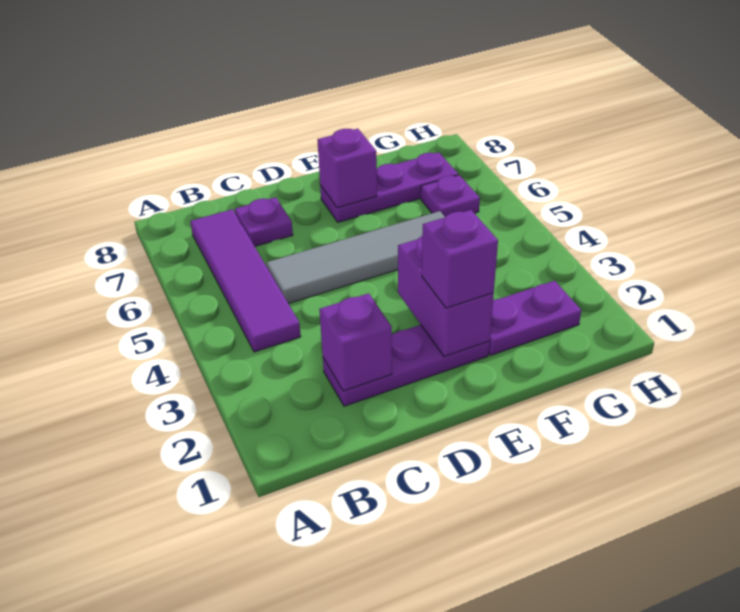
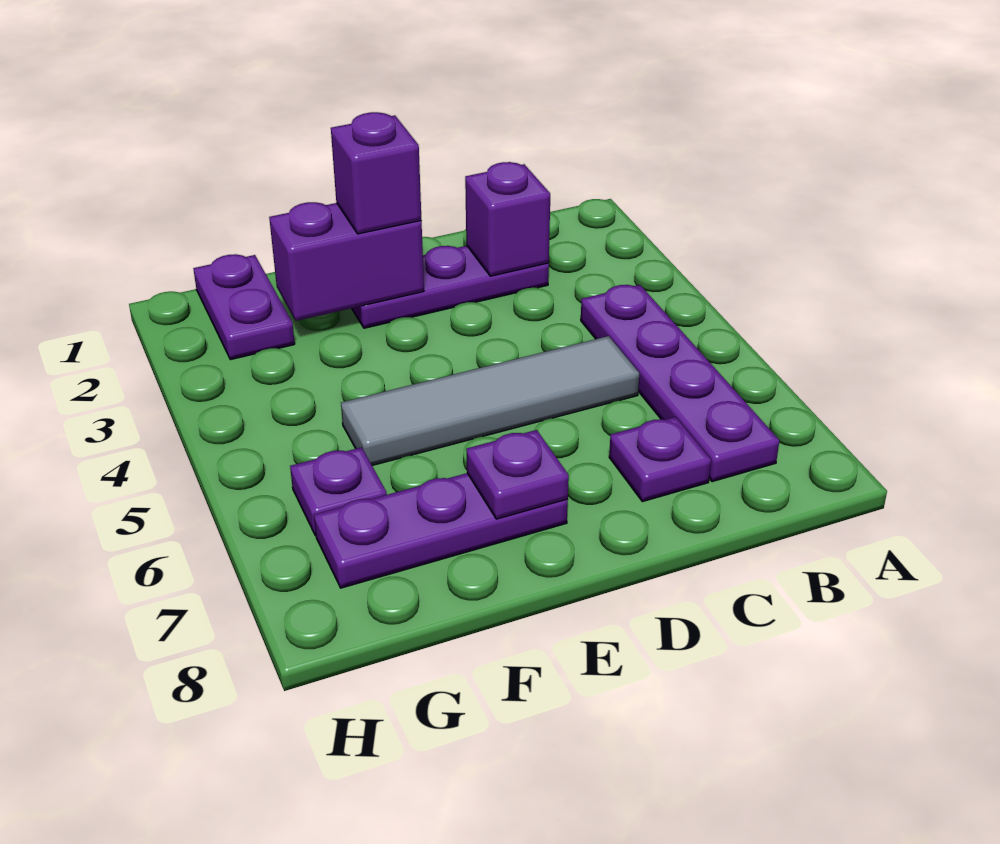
purple tile B4:B7 level 1 -> purple plate B4:B7 level 1
purple brick E2:E3 level 2 -> purple brick E2:F2 level 2
purple brick E7 level 2 -> purple plate E7 level 2
purple plate F2:G2 level 1 -> purple plate G1:G2 level 1

